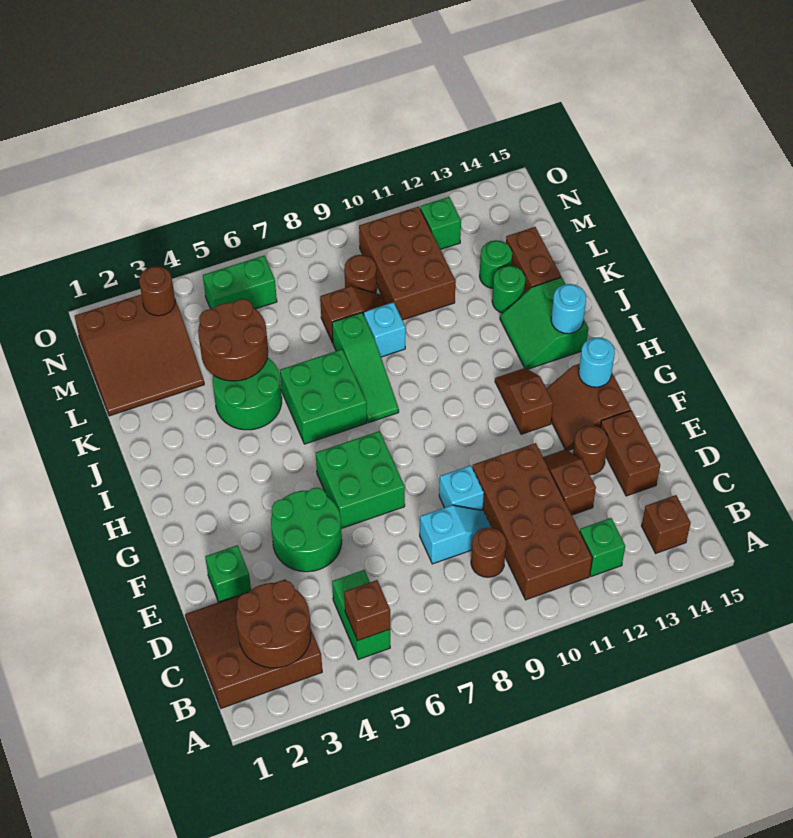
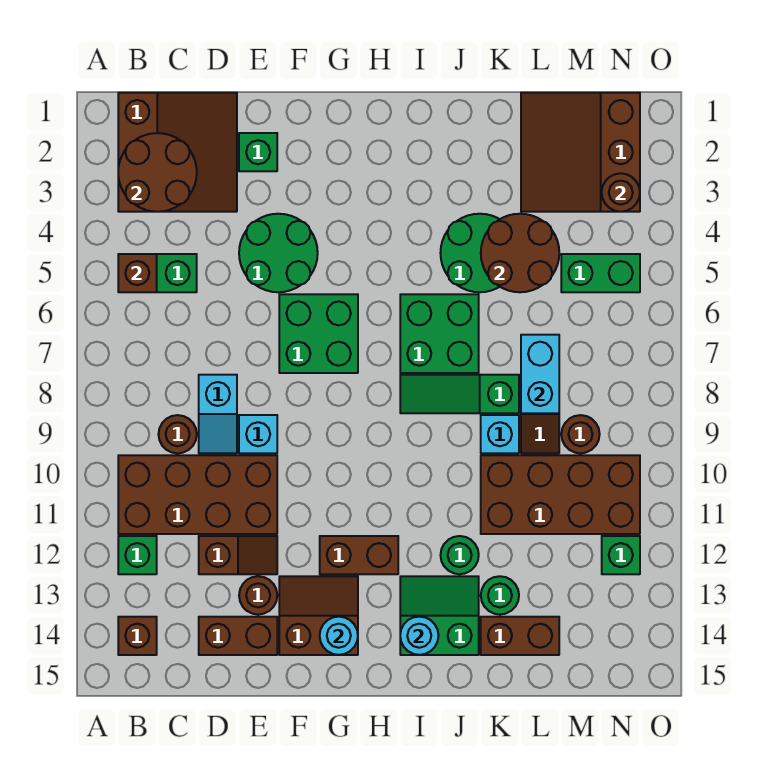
brown slope G12:H12 level 1 top G -> brown brick G12:H12 level 1
none -> cyan brick L7:L8 level 2
brown brick L10:N11 level 1 -> brown brick K10:N11 level 1
green round brick L13 level 1 -> green round brick J12 level 1
green brick N5:N6 level 1 -> green brick M5:N5 level 1

